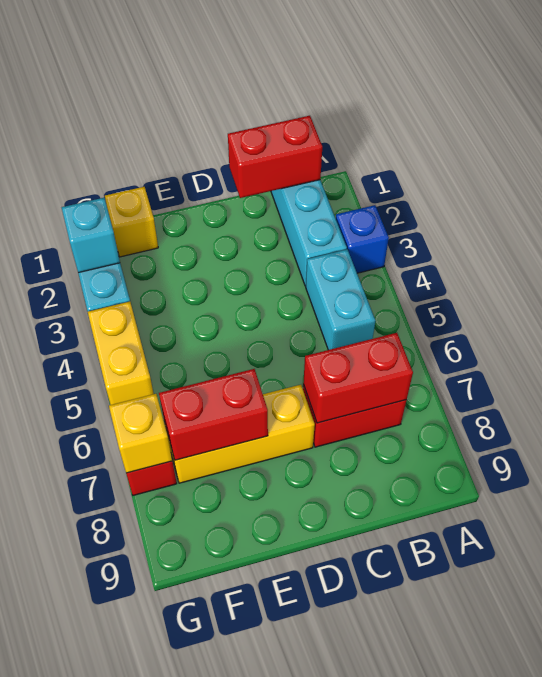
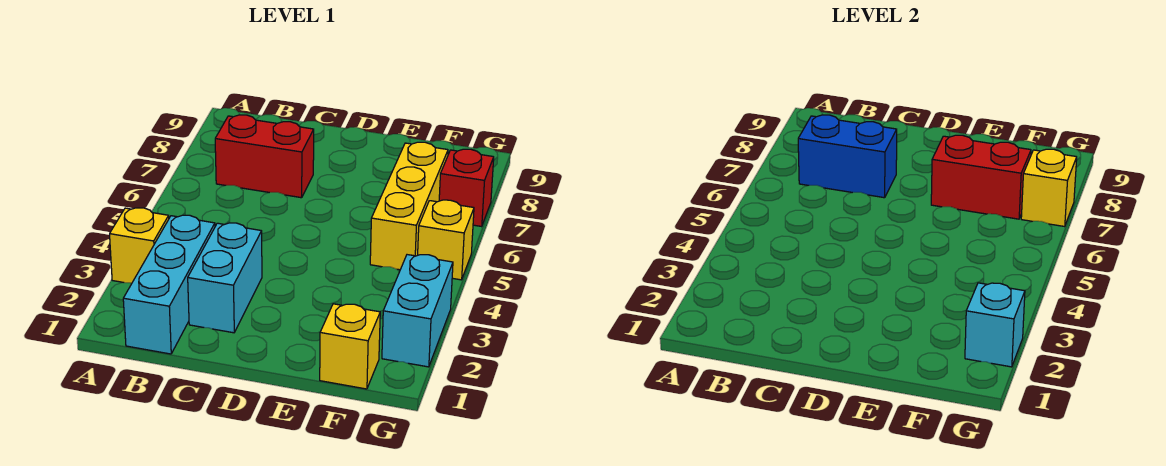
blue brick A3 level 1 -> yellow brick A3 level 1
red brick B1:C1 level 2 -> none
cyan brick B4:B5 level 1 -> cyan brick C2:C3 level 1
red brick B7:C7 level 2 -> blue brick B7:C7 level 2
yellow brick D7:F7 level 1 -> yellow brick F5:F7 level 1
yellow brick G4:G5 level 1 -> yellow brick G5 level 1

